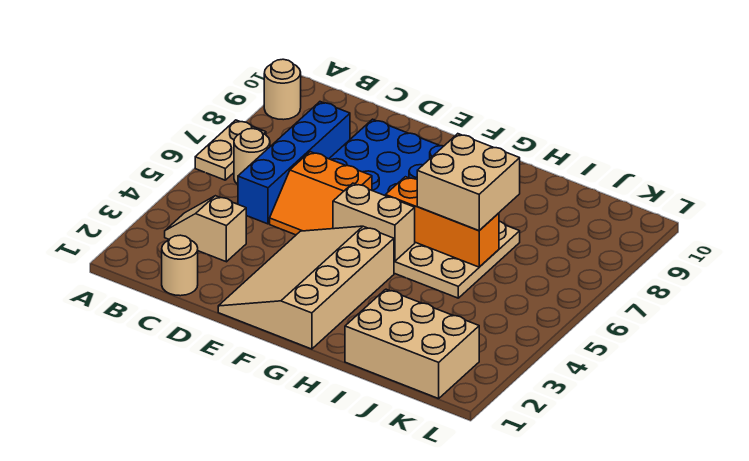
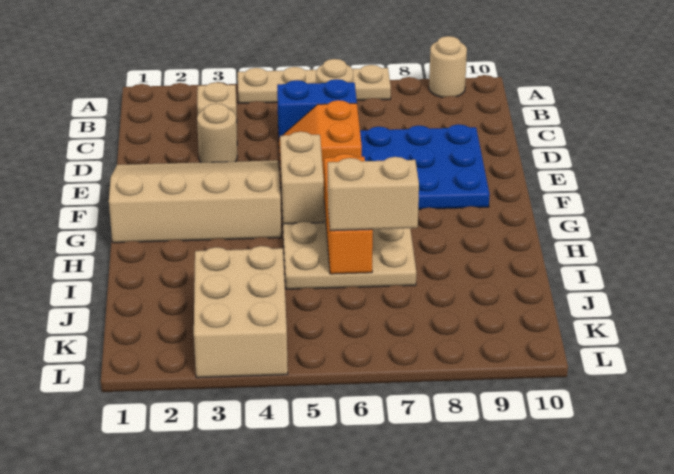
tan plate A6:A7 level 1 -> tan plate A4:A7 level 1
tan round brick C1 level 1 -> tan round brick D3 level 1
blue brick C5:C8 level 1 -> blue brick C5:C6 level 1
tan brick H6:I7 level 3 -> tan brick I6:I7 level 3
tan brick I1:K2 level 1 -> tan brick J3:L4 level 1

